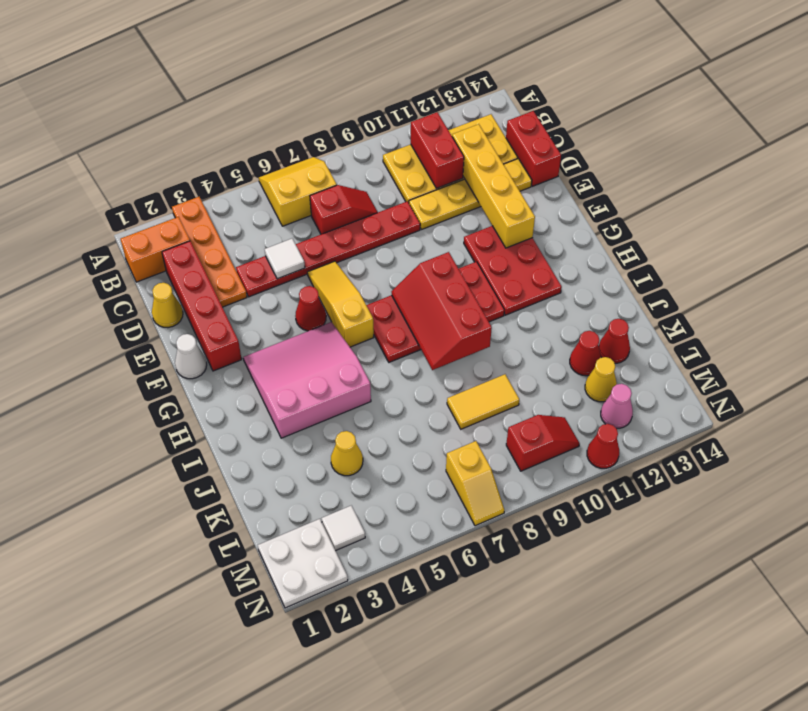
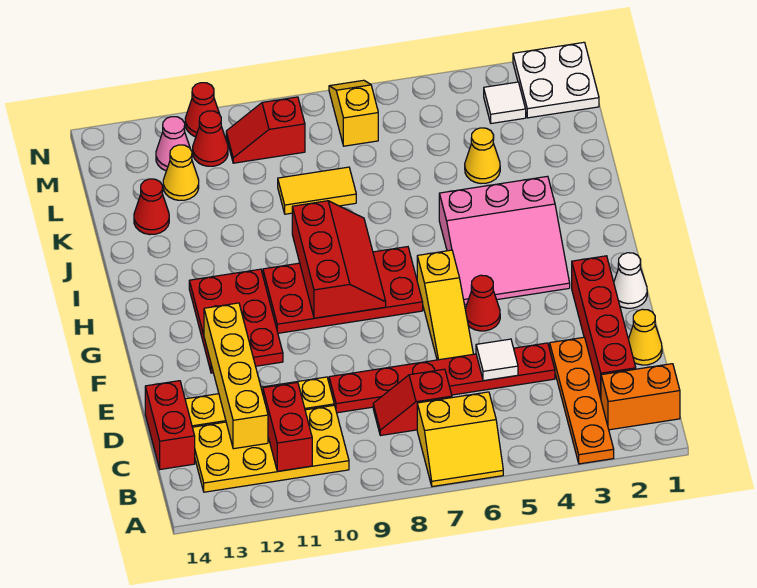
red cone K12 level 1 -> red cone M11 level 1

